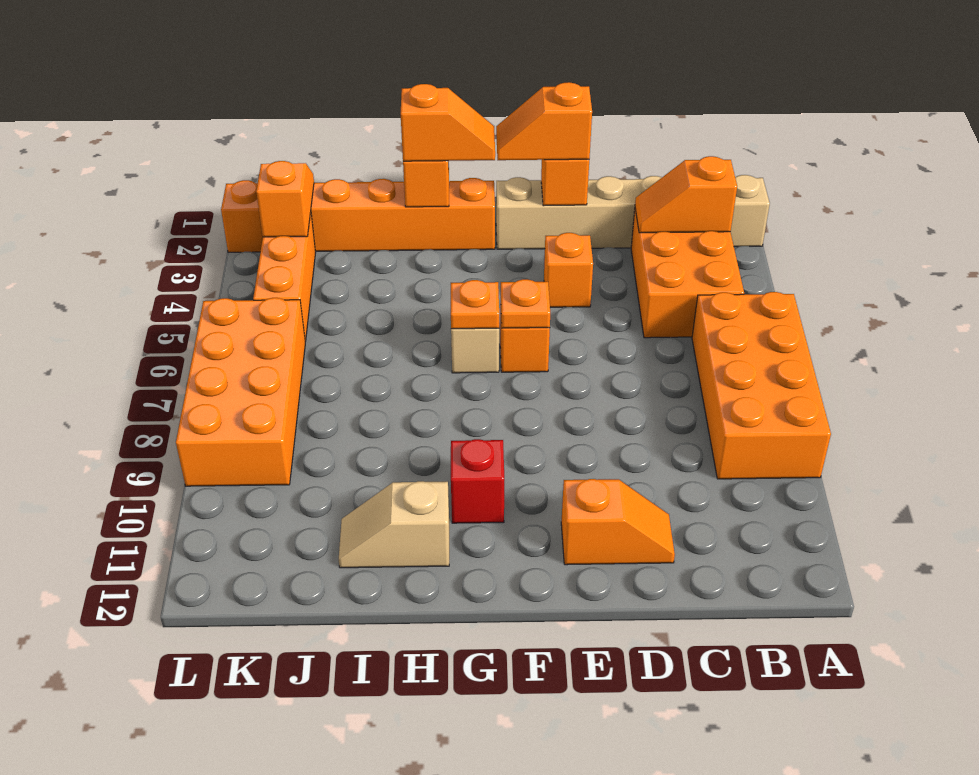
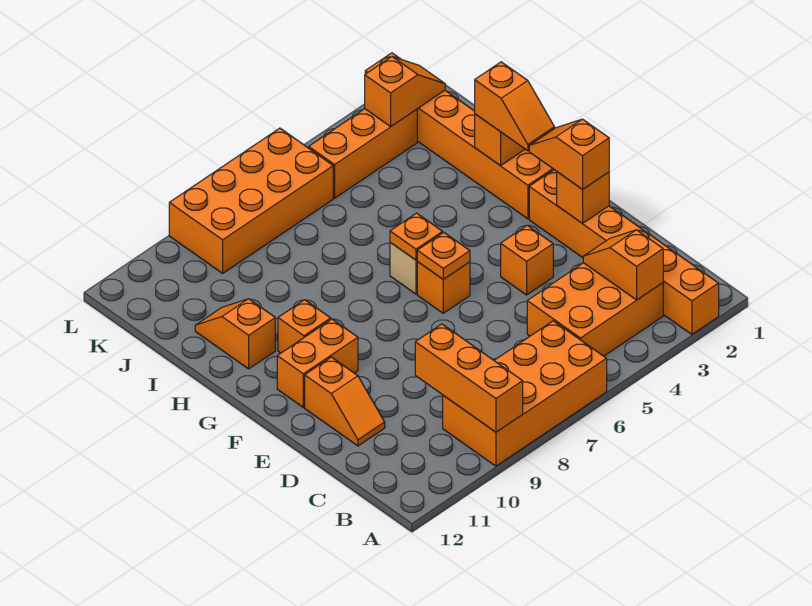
tan brick A2:F2 level 1 -> orange brick A2:F2 level 1
none -> orange brick A9:C9 level 2
none -> orange brick F10:F11 level 1
red brick G10 level 1 -> orange brick G10 level 1
tan slope H11:I11 level 1 top H -> orange slope H11:I11 level 1 top H

